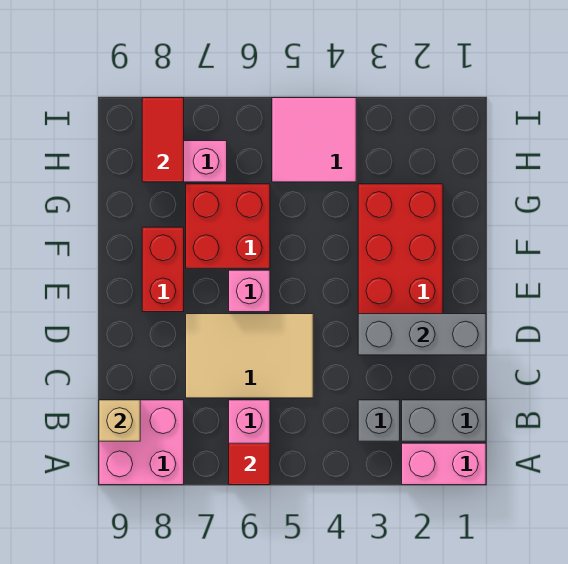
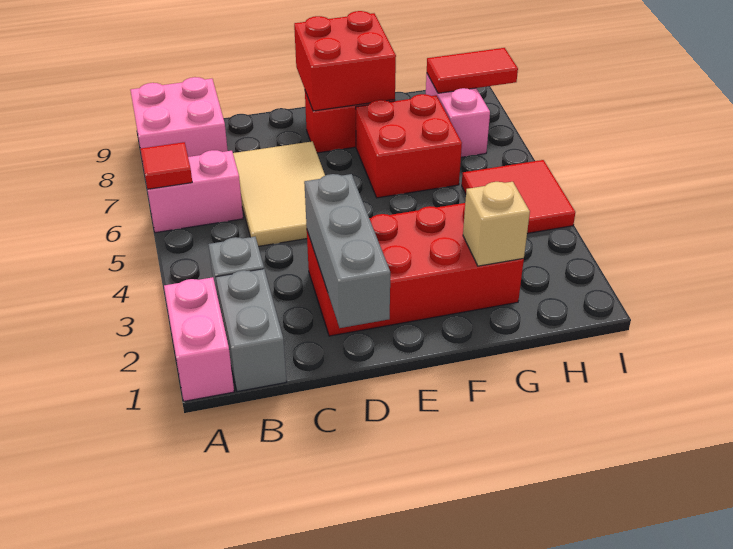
tan brick B9 level 2 -> tan brick G2 level 2
pink brick E6 level 1 -> none
none -> red brick E8:F9 level 2
pink tile H4:I5 level 1 -> red tile H4:I5 level 1

